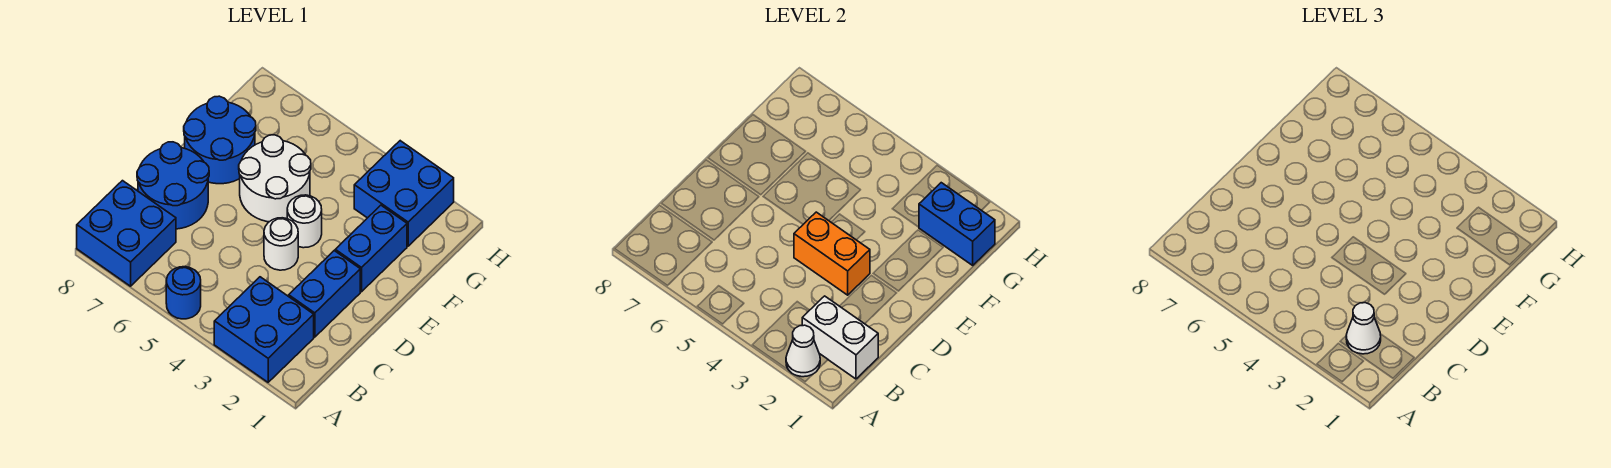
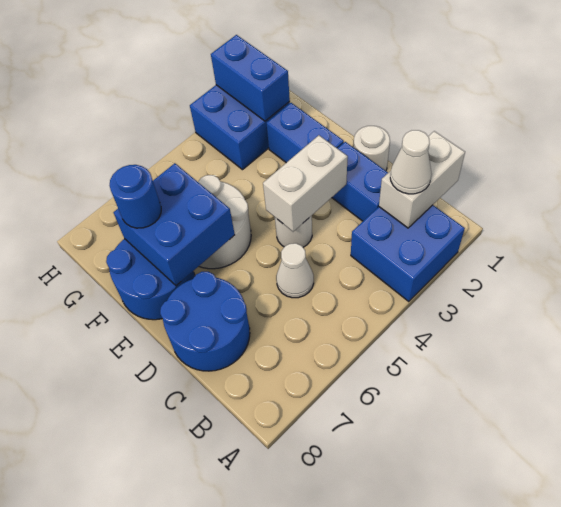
white cone A2 level 2 -> white cone C5 level 1
blue round brick A5 level 1 -> blue round brick F7 level 3
blue brick A7:B8 level 1 -> blue brick E6:F7 level 2
orange brick D3:D4 level 2 -> white brick D3:D4 level 2
white round brick E4 level 1 -> white round brick D1 level 1
blue brick G1:G2 level 2 -> blue brick G2:H2 level 2

